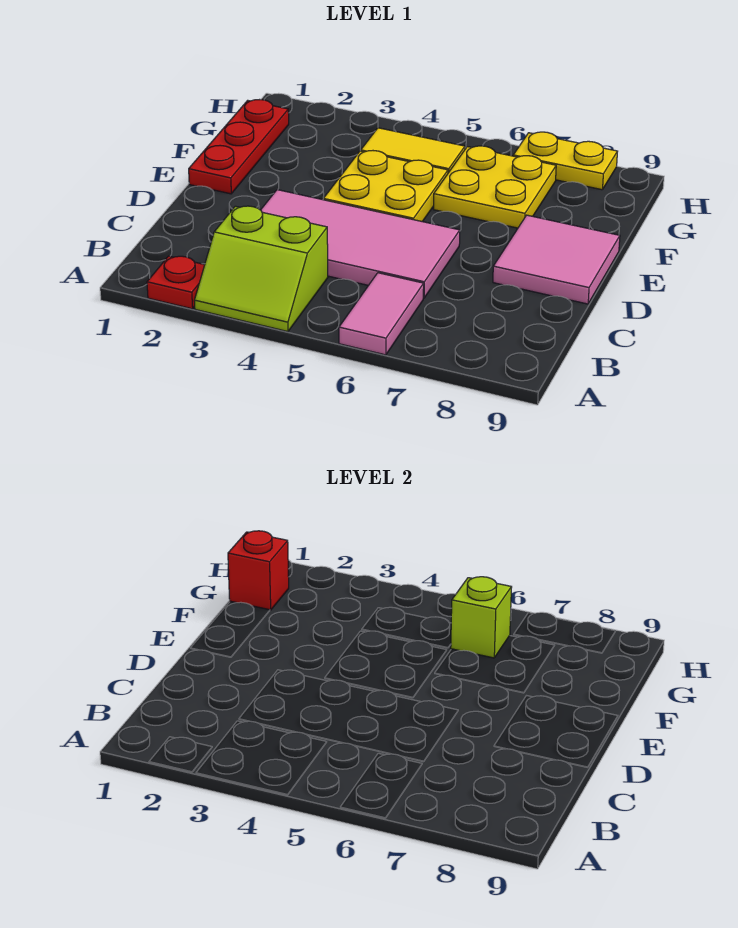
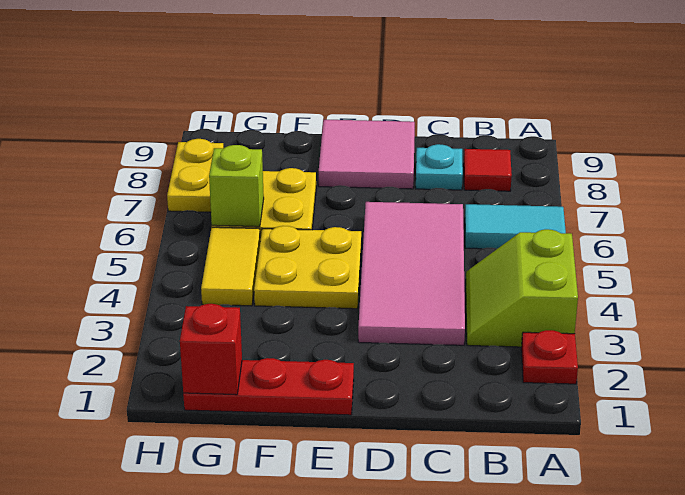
lime slope A3:B4 level 1 top B -> lime slope A3:B4 level 1 top A
pink tile A6:B6 level 1 -> cyan tile A6:B6 level 1
none -> red tile B8 level 1
none -> cyan plate C8 level 1

